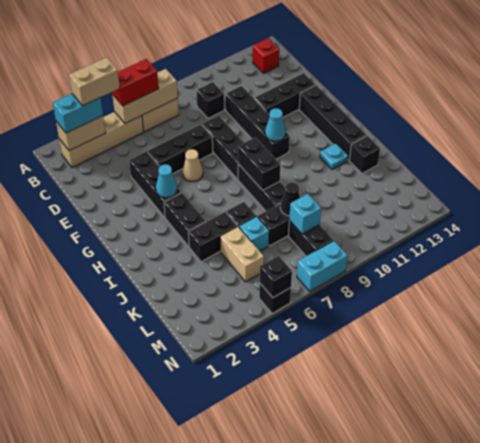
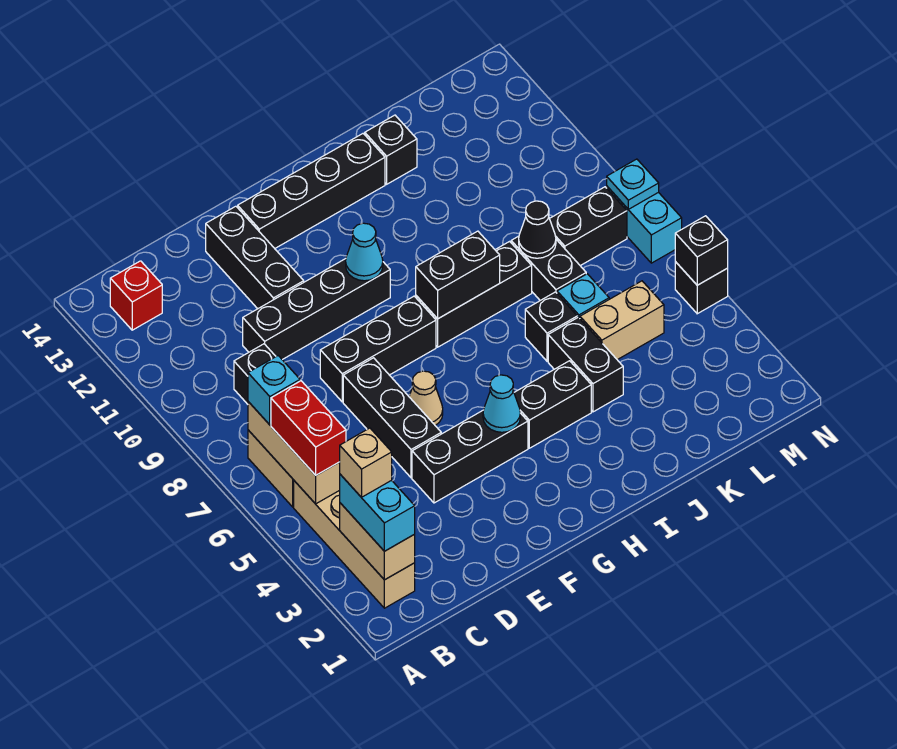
tan brick B3:B4 level 4 -> tan brick B3 level 4
cyan plate I12 level 1 -> cyan plate N8 level 2
cyan brick L8 level 2 -> cyan brick B7 level 3

